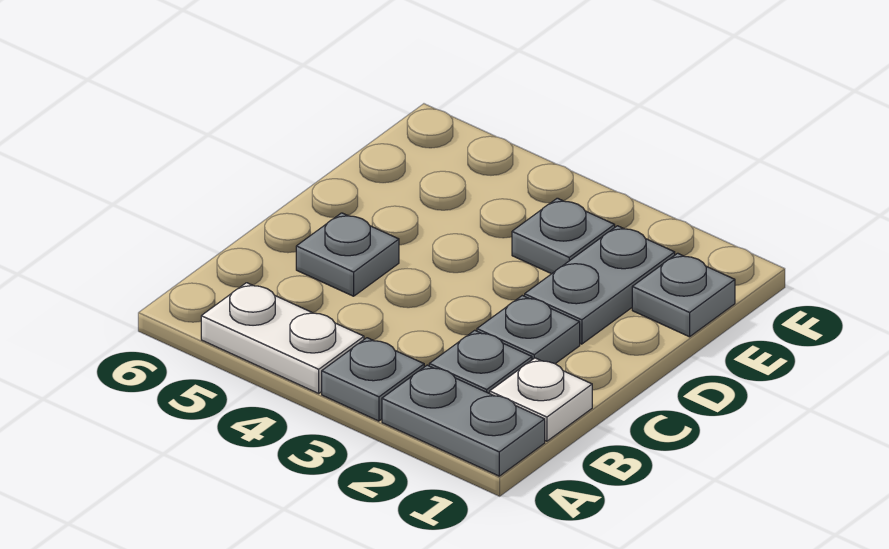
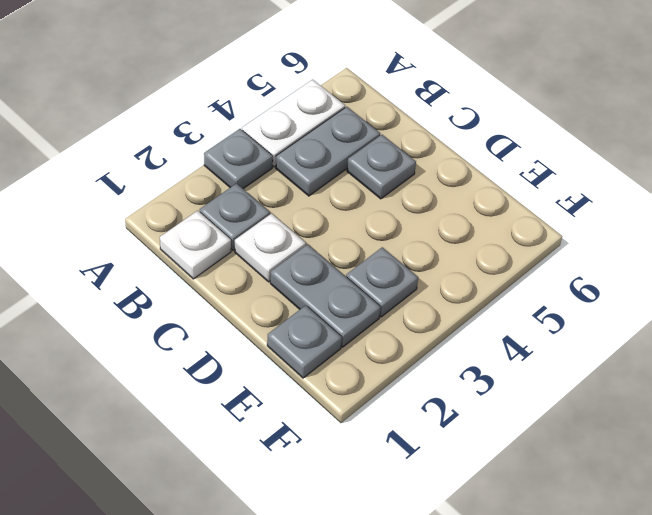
grey plate A1:A2 level 1 -> grey plate B4:B5 level 1
grey plate C2 level 1 -> white plate C2 level 1

